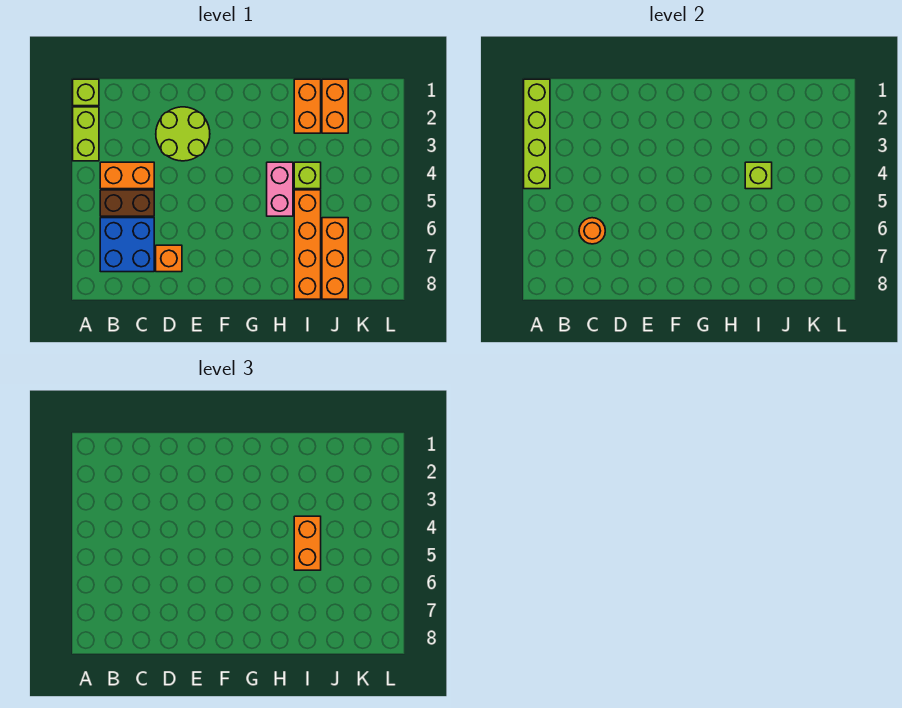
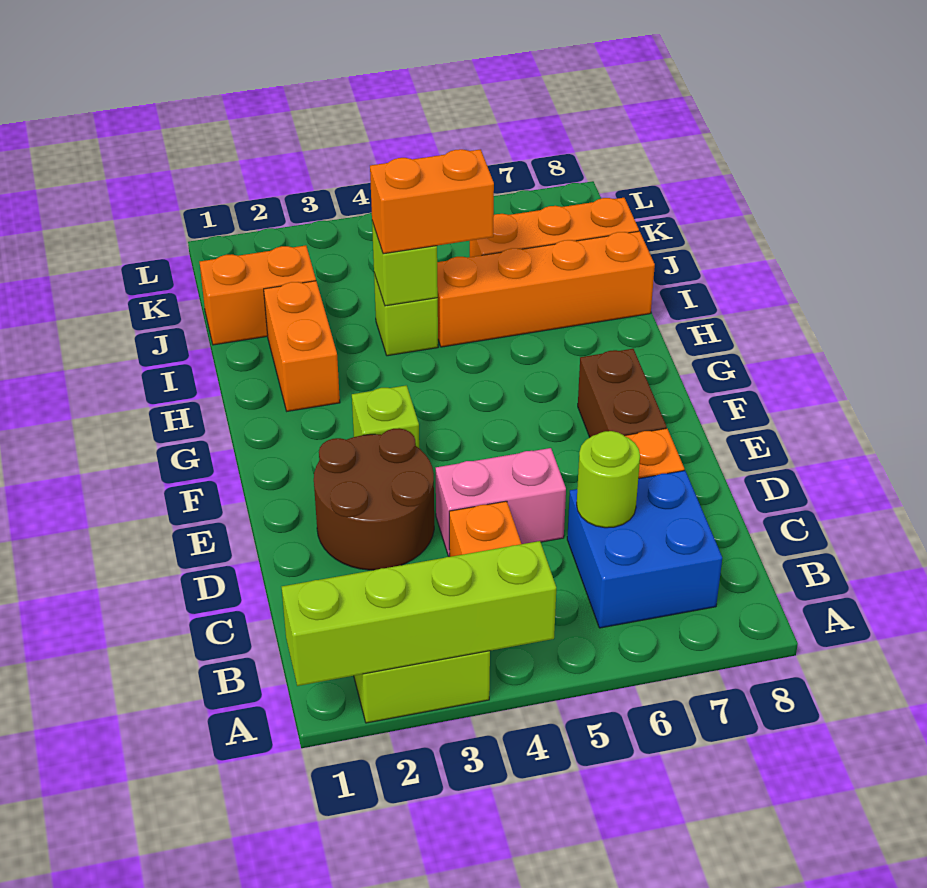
lime brick A1 level 1 -> lime brick F3 level 1
brown brick B5:C5 level 1 -> brown brick E7:F7 level 1
orange round brick C6 level 2 -> lime round brick C6 level 2
lime round brick D2:E3 level 1 -> brown round brick D2:E3 level 1
pink brick H4:H5 level 1 -> pink brick D4:D5 level 1
orange brick I1:I2 level 1 -> orange brick H2:I2 level 1

